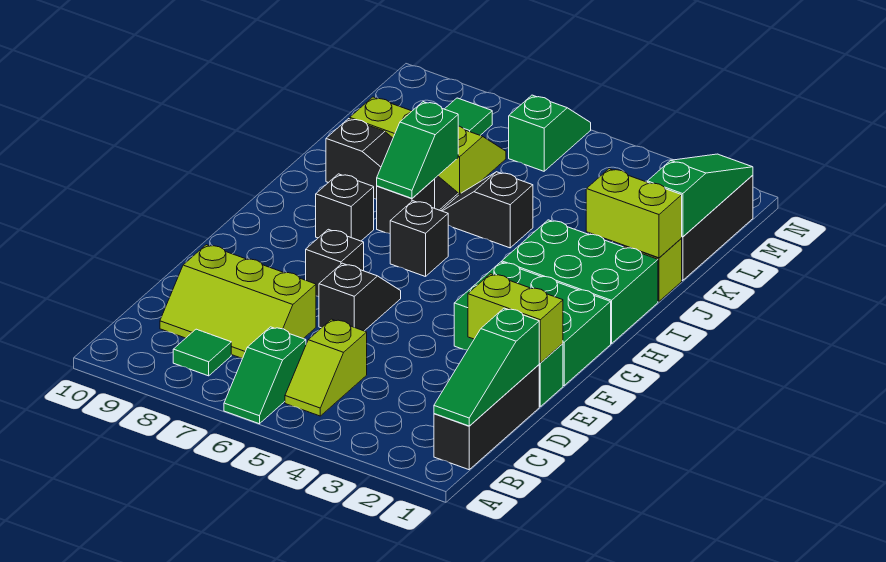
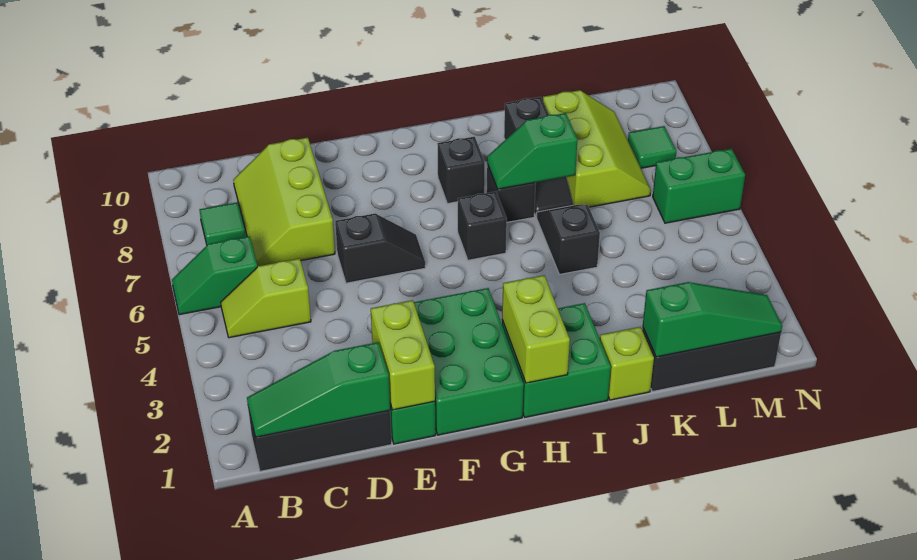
black brick F7 level 1 -> none
green brick H1:I3 level 1 -> green brick H1:I2 level 1
lime brick J1:J2 level 2 -> lime brick H1:H2 level 2
green slope M6:N6 level 1 top M -> green brick M6:N6 level 1

